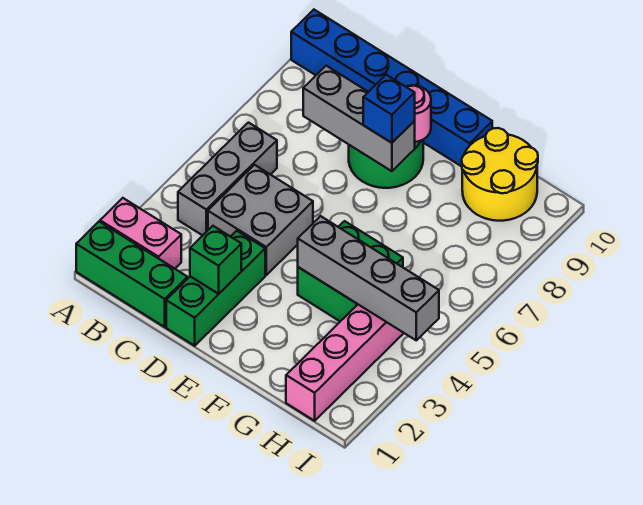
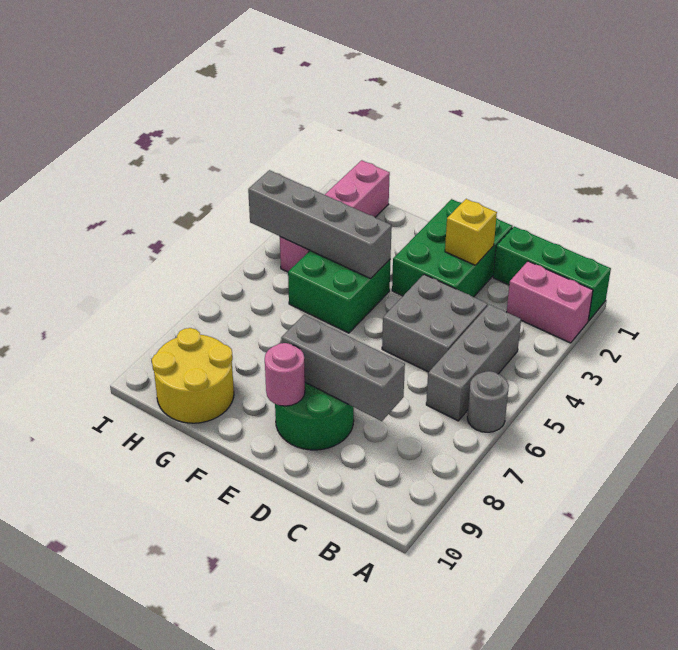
none -> grey round brick A6 level 1
blue brick A10:F10 level 1 -> none
green brick D1:D3 level 1 -> green brick D1:E3 level 1
green brick D2 level 2 -> yellow brick D2 level 2
blue brick E8 level 3 -> none

